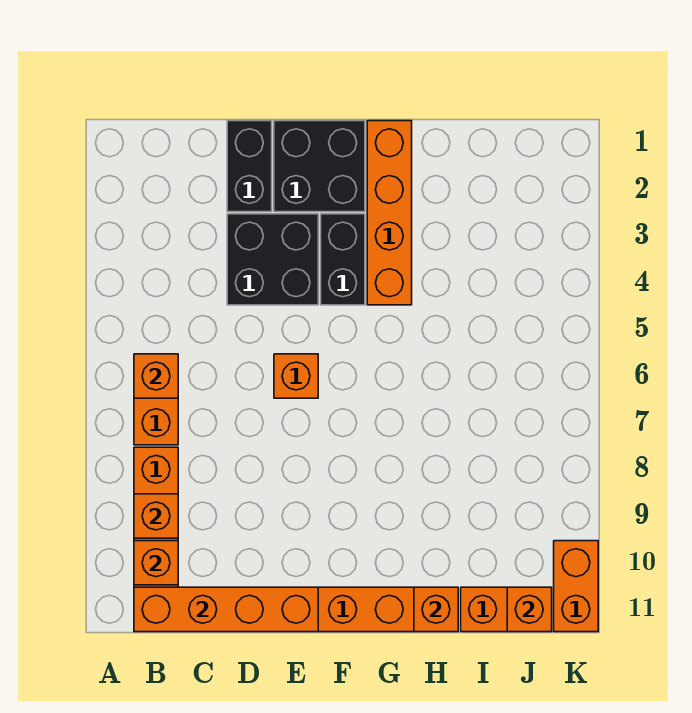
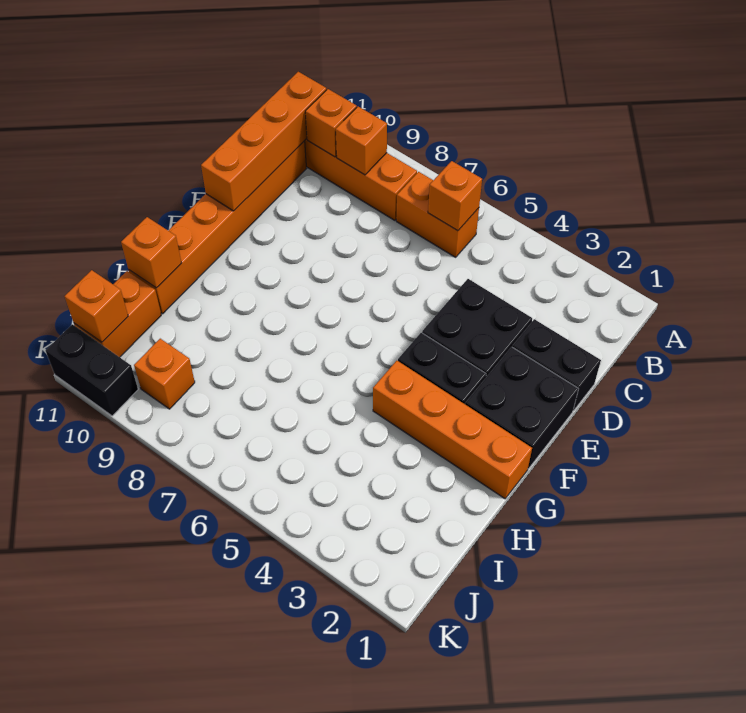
orange brick E6 level 1 -> orange brick J9 level 1
orange brick K10:K11 level 1 -> black brick K10:K11 level 1

